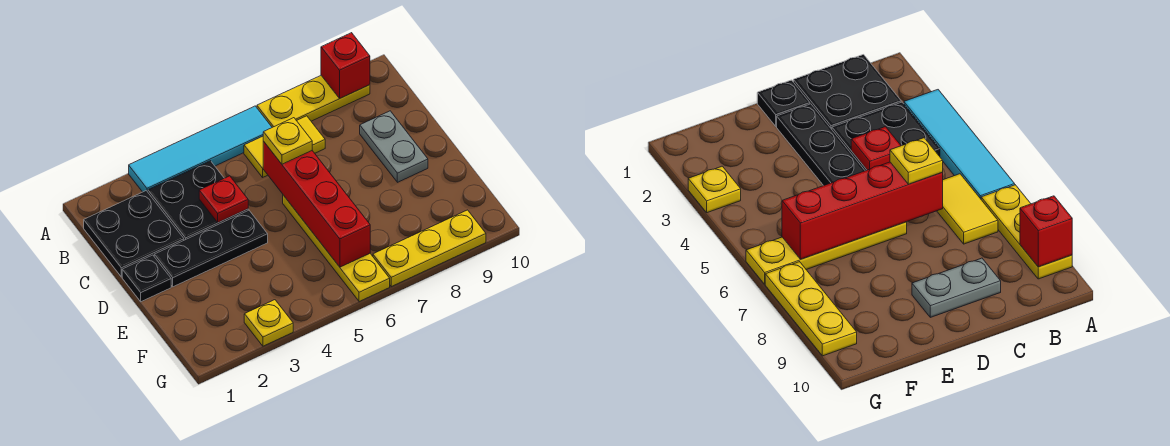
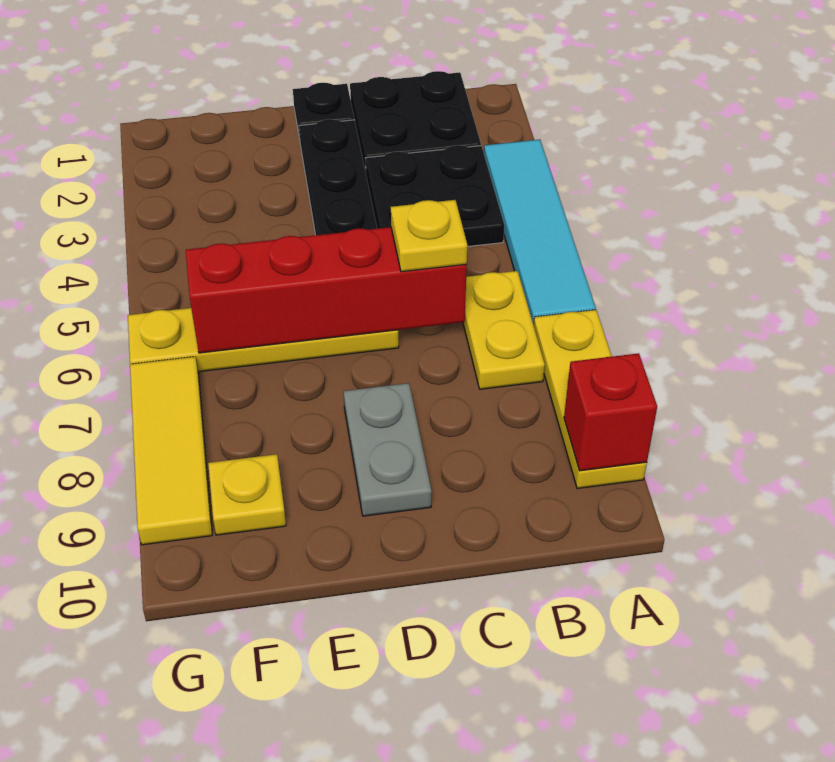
yellow tile B6:B7 level 1 -> yellow plate B6:B7 level 1
red plate C4 level 2 -> none
grey plate C9:D9 level 1 -> grey plate D8:D9 level 1
yellow plate G3 level 1 -> yellow plate F9 level 1
yellow plate G7:G9 level 1 -> yellow tile G7:G9 level 1

